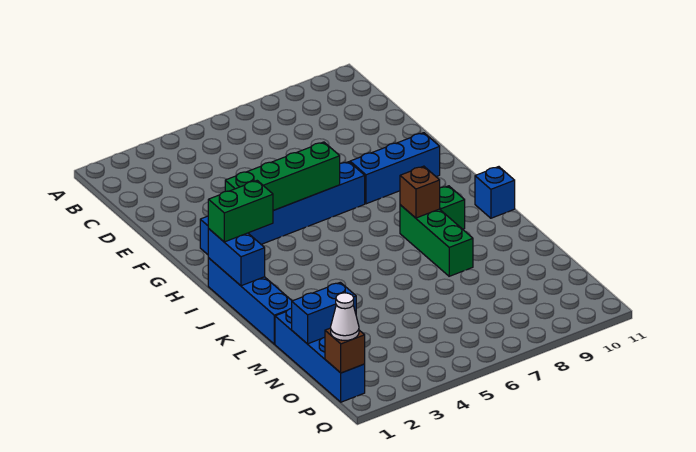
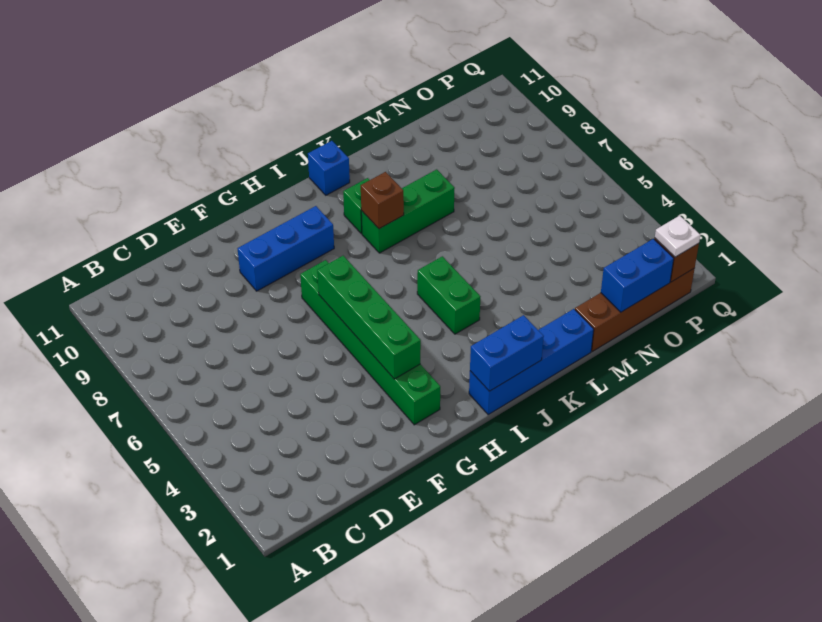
blue brick G2:G7 level 1 -> green brick G2:G7 level 1
blue brick G8:G10 level 1 -> blue brick F9:H9 level 1
green brick I1:I2 level 3 -> green brick J4:J5 level 1
blue brick M1:P1 level 1 -> brown brick M1:P1 level 1
blue brick N1:N2 level 2 -> blue brick N1:O1 level 2
white cone P1 level 3 -> white plate P1 level 3

